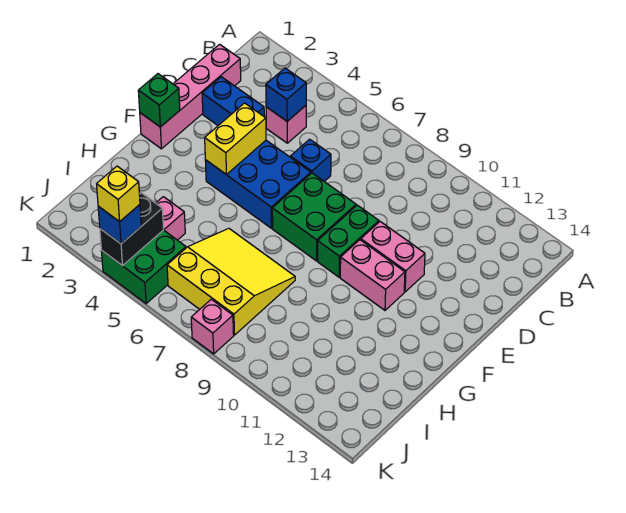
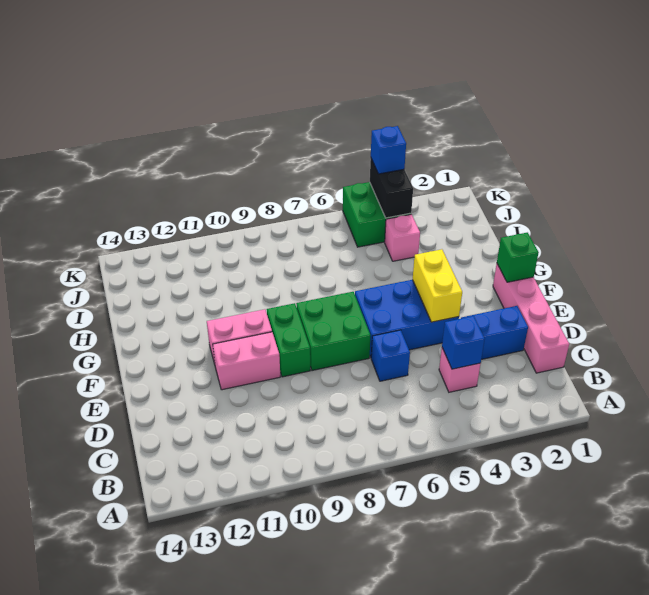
yellow slope H6:J8 level 1 top J -> none
yellow brick K4 level 4 -> none
pink brick K8 level 1 -> none

